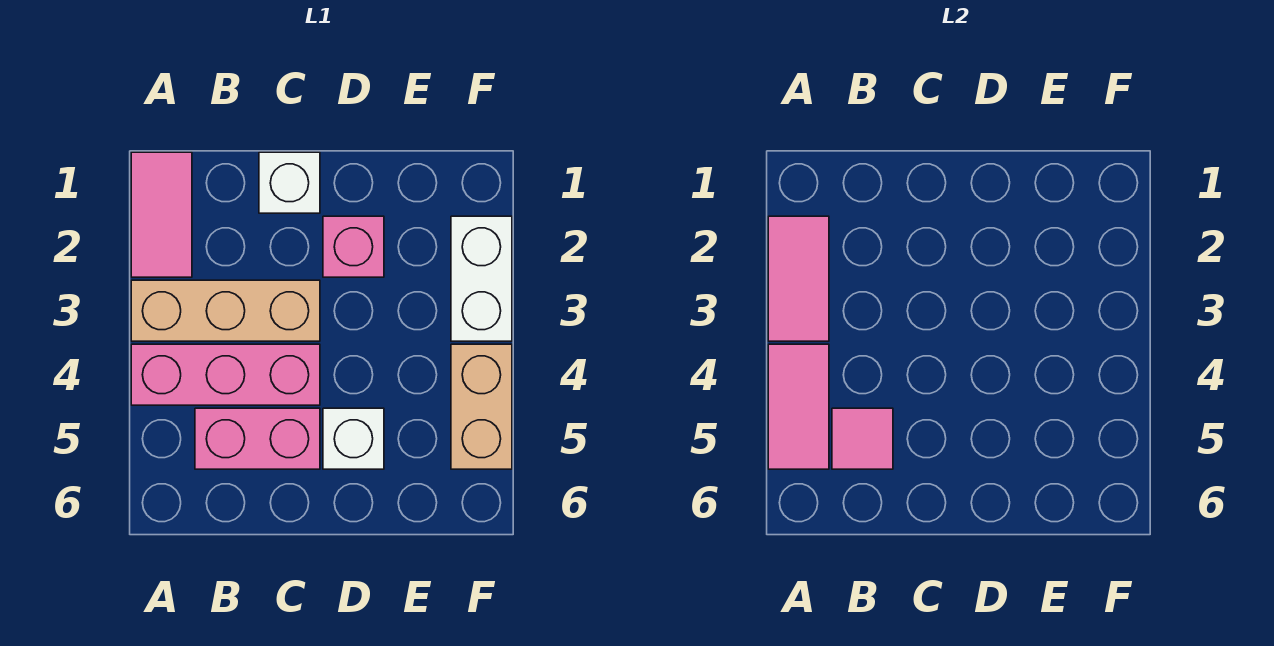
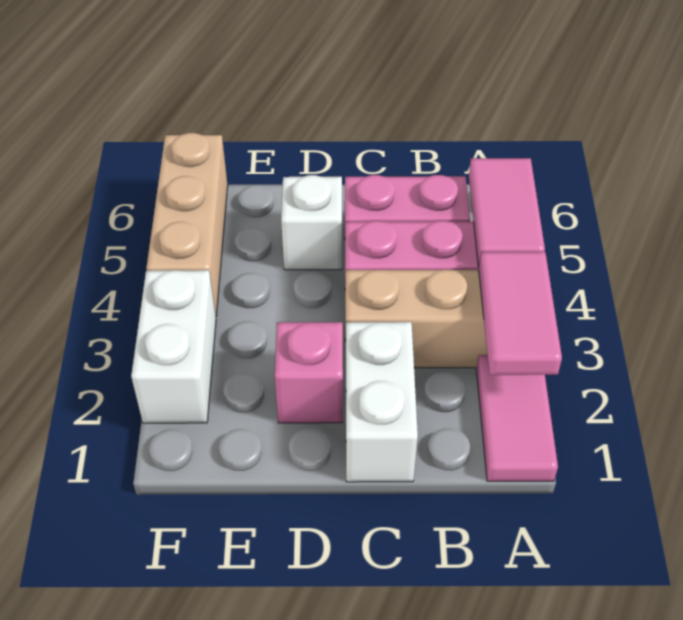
pink tile B5 level 2 -> none
white brick C1 level 1 -> white brick C1:C2 level 1
tan brick F4:F5 level 1 -> tan brick F4:F6 level 1

